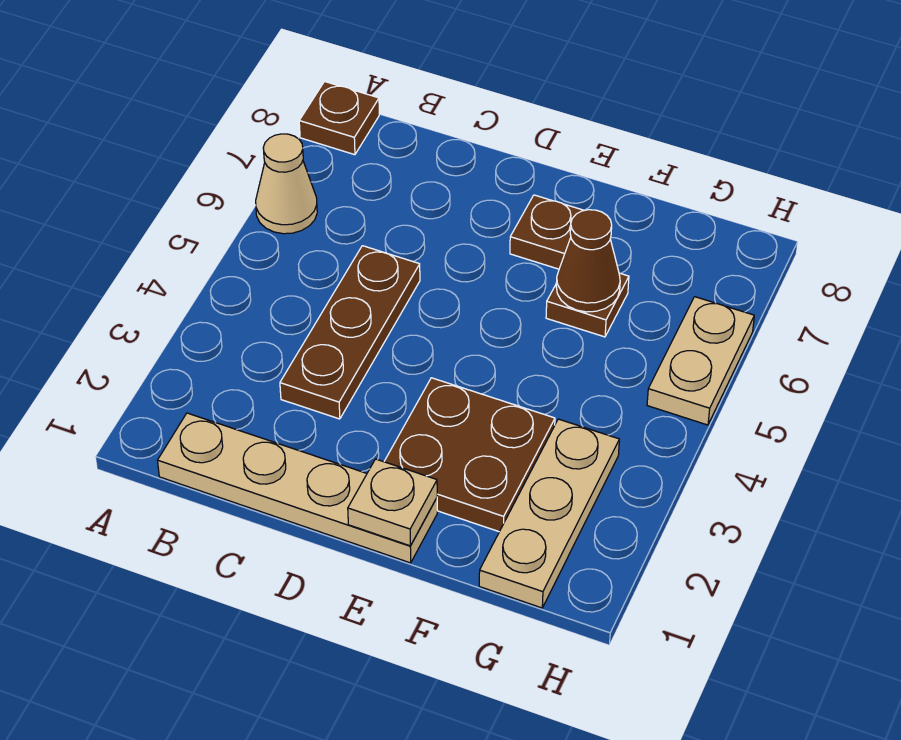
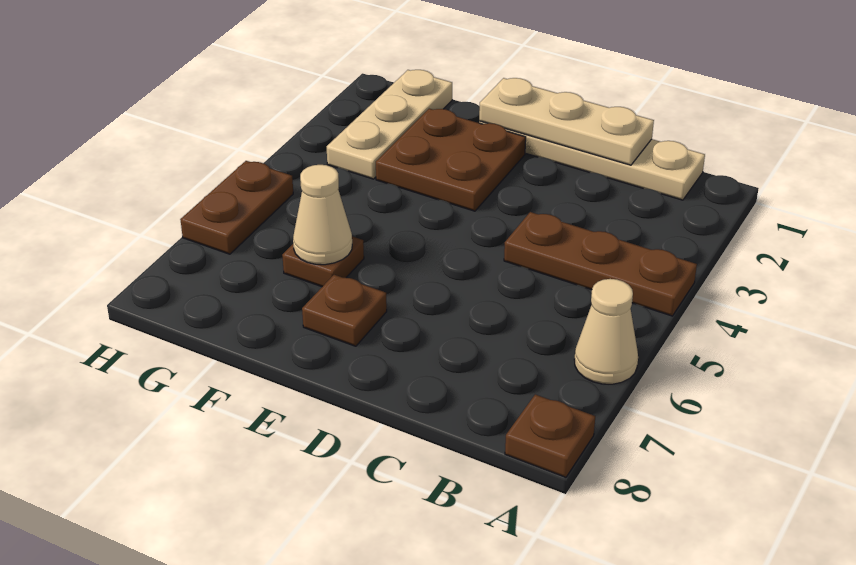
brown plate C3:C5 level 1 -> brown plate A4:C4 level 1
tan plate E1 level 2 -> tan plate C1:E1 level 2
brown cone F6 level 2 -> tan cone F6 level 2
tan plate H5:H6 level 1 -> brown plate H5:H6 level 1

